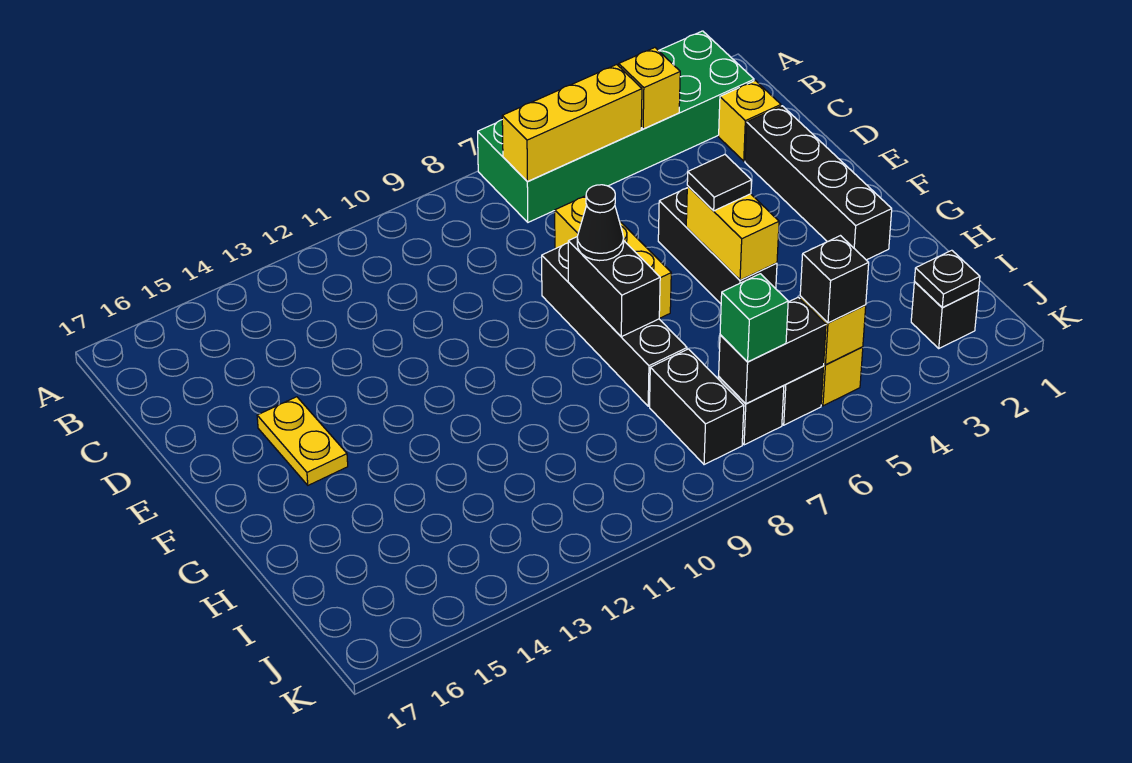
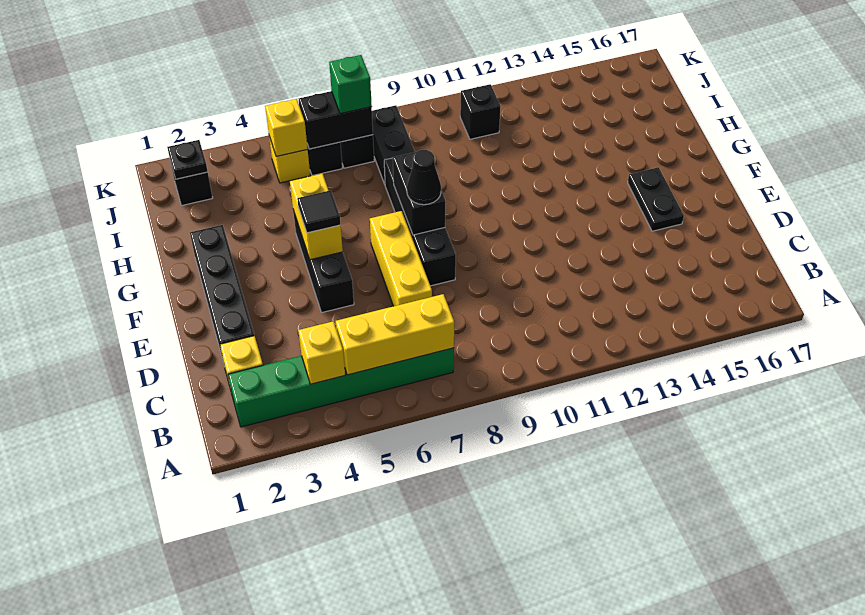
green brick A2:B7 level 1 -> green brick B2:B7 level 1
yellow plate E15:F15 level 1 -> black plate E15:F15 level 1
black brick J5 level 3 -> black brick J11 level 1

